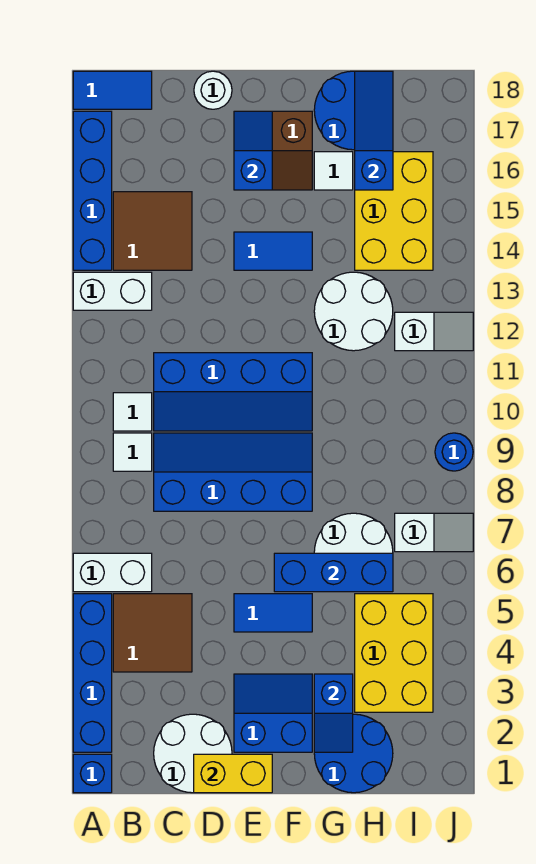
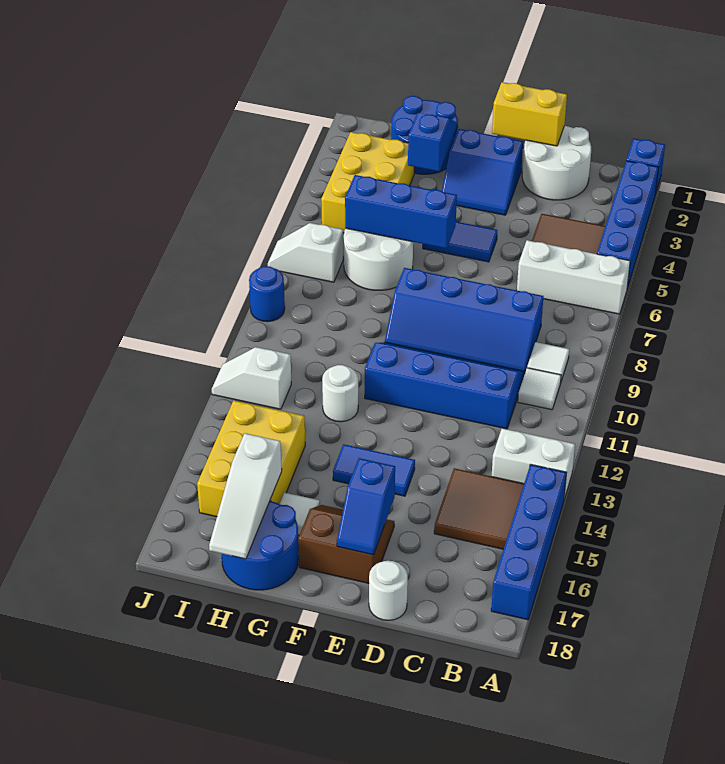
white brick A6:B6 level 1 -> white brick A6:C6 level 1
blue tile A18:B18 level 1 -> none
white round brick G12:H13 level 1 -> white round brick G12 level 1
blue slope H16:H18 level 2 top 16 -> white slope H16:H18 level 2 top 16

